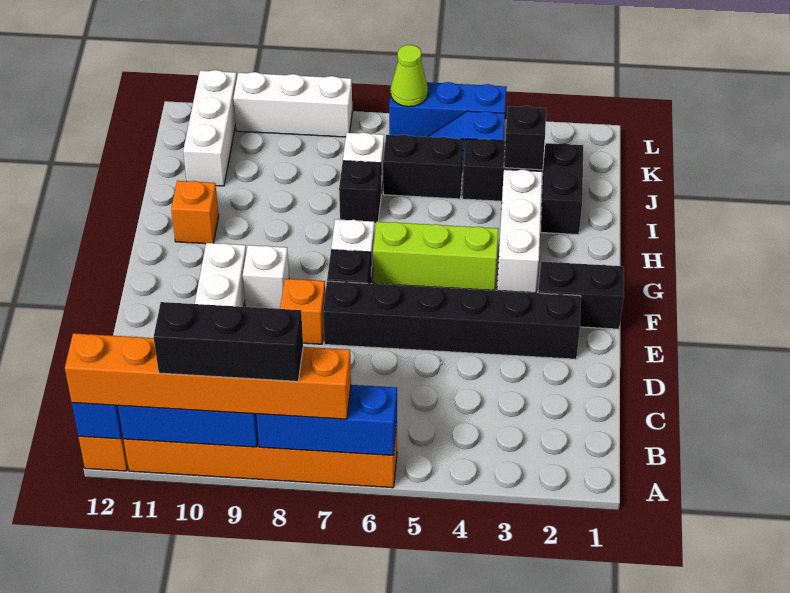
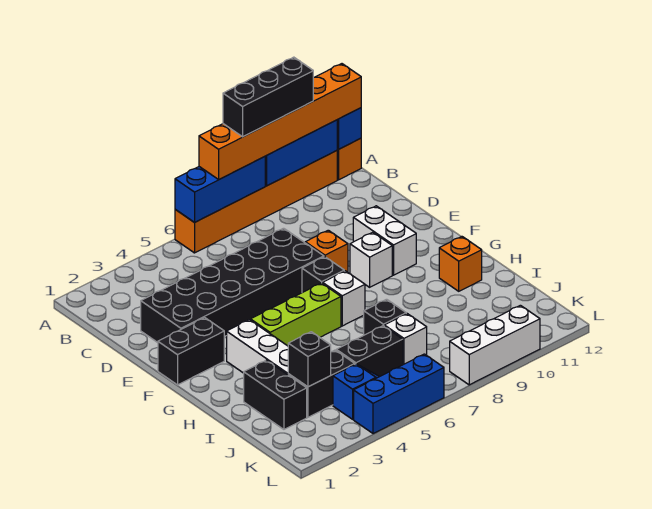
black brick E2:E7 level 1 -> black brick D2:E7 level 1
white brick J11:L11 level 1 -> none
lime cone L6 level 2 -> none

